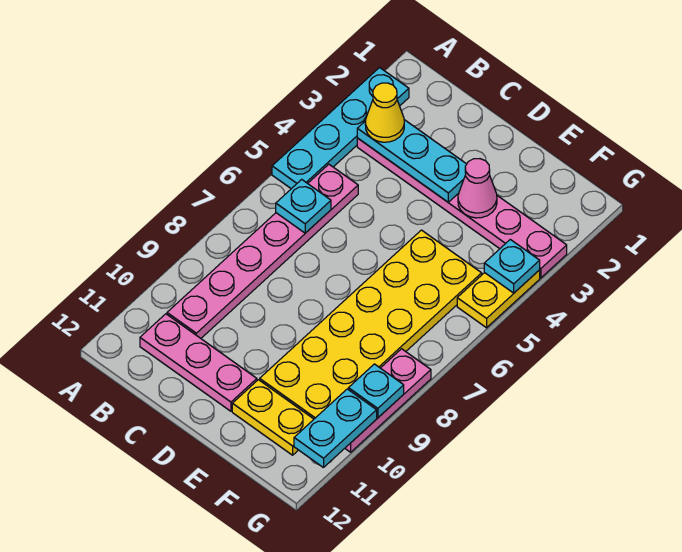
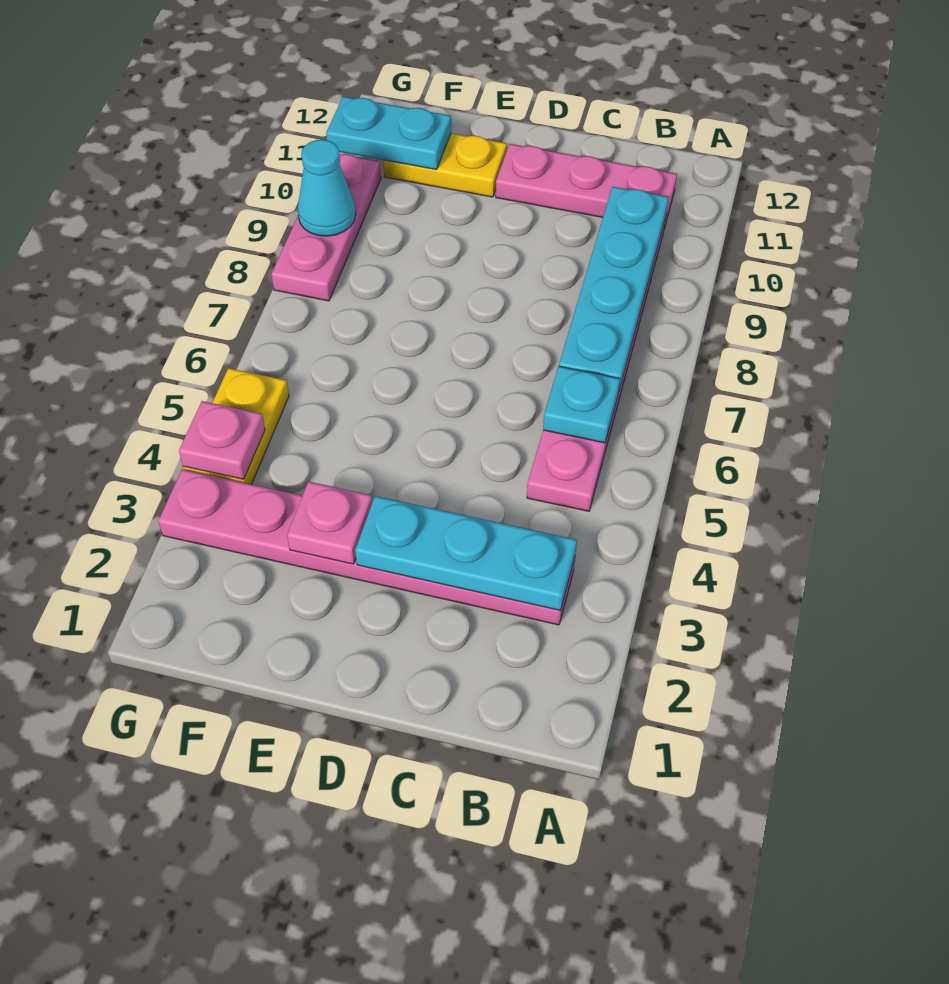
cyan plate A2:A5 level 1 -> cyan plate B7:B10 level 2
yellow cone B3 level 3 -> none
pink cone E3 level 2 -> pink plate E3 level 2
yellow plate E5:F10 level 1 -> none
cyan plate G4 level 2 -> pink plate G4 level 2
cyan plate G9 level 2 -> cyan cone G9 level 2
cyan plate G10:G11 level 2 -> cyan plate F11:G11 level 2

